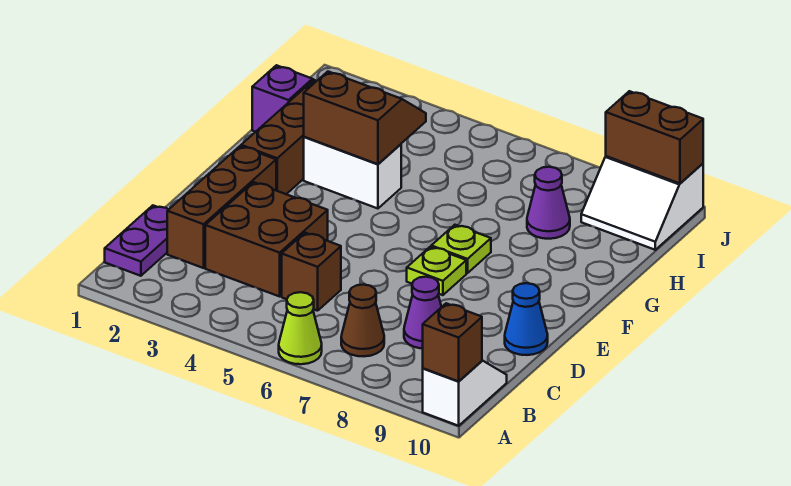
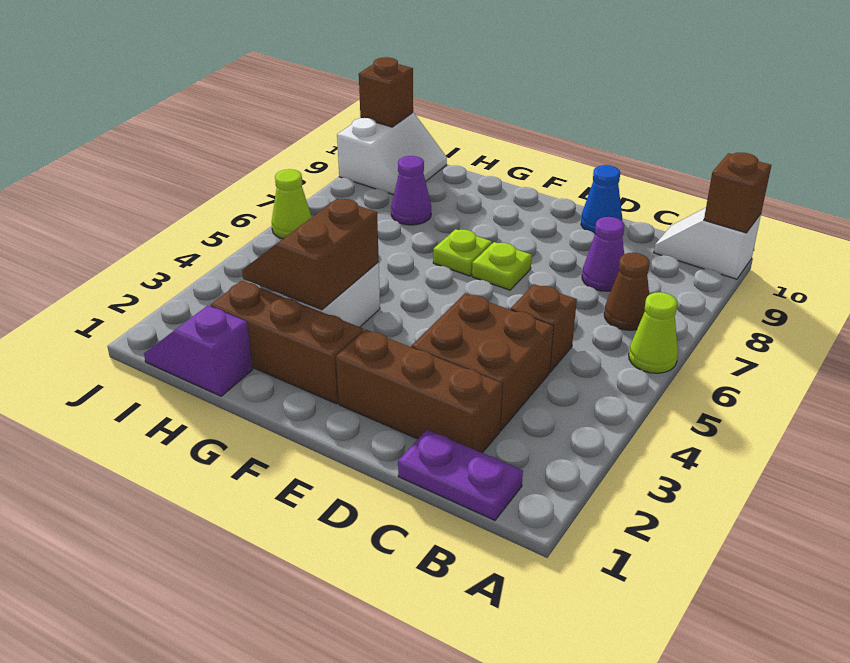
none -> lime cone J6 level 1
brown brick J9:J10 level 2 -> brown brick J10 level 2

